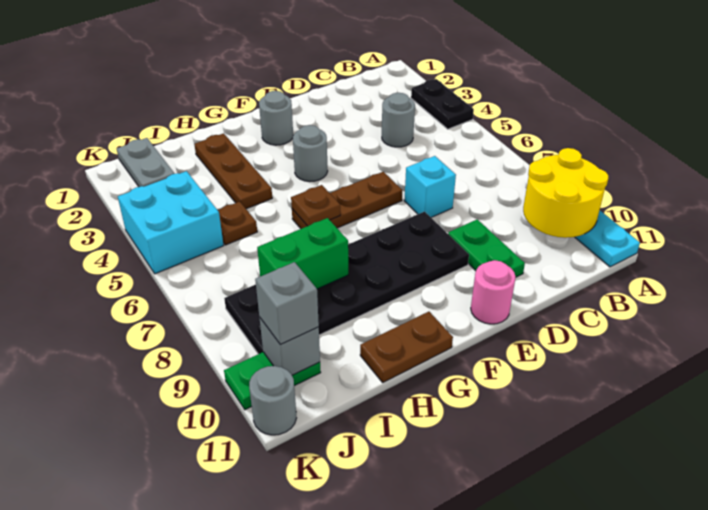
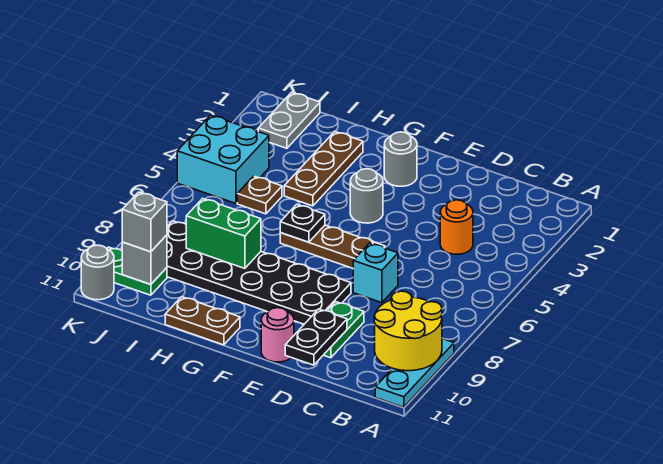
black plate A3:A4 level 1 -> black plate D10:D11 level 2
grey round brick C4 level 1 -> orange round brick C4 level 1
brown plate G6 level 2 -> black plate G6 level 2

